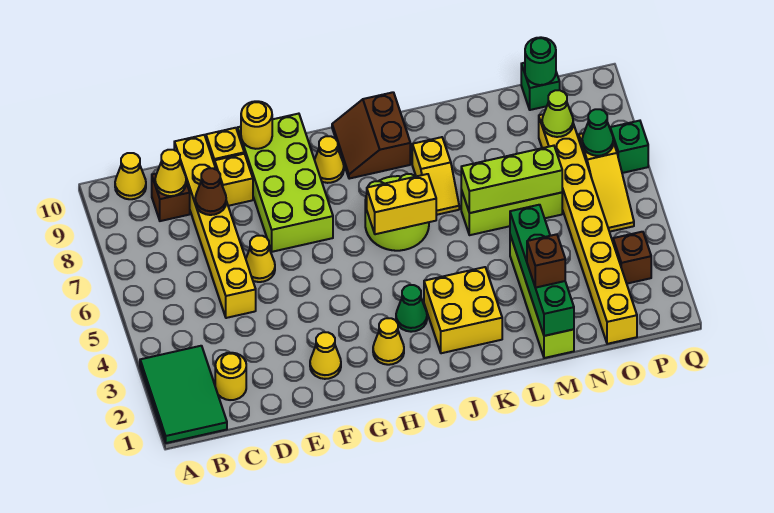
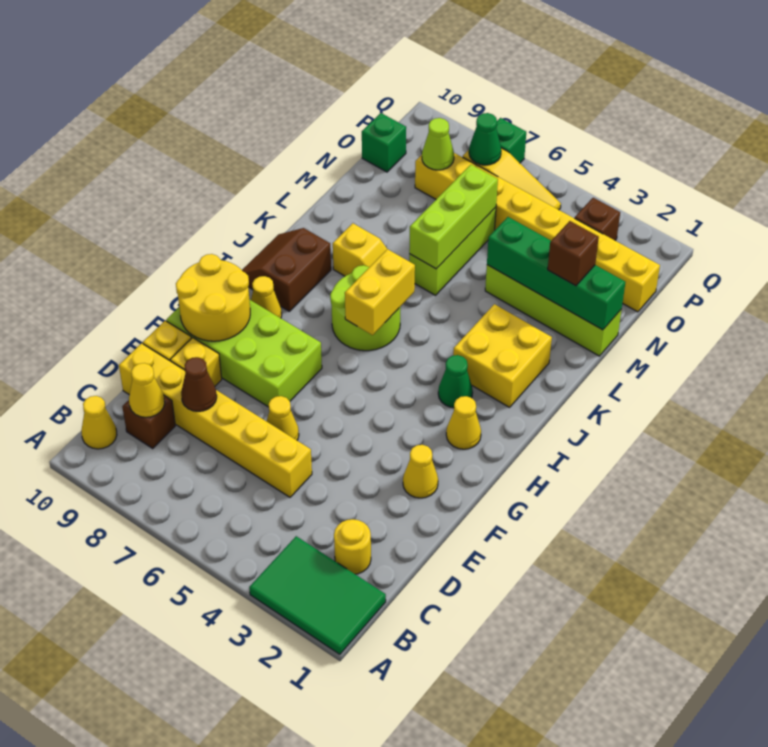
yellow round brick F10 level 2 -> yellow round brick F9:G10 level 2
brown slope I9:J10 level 1 top J -> brown slope I9:J10 level 1 top 9
green round brick O10 level 2 -> none

